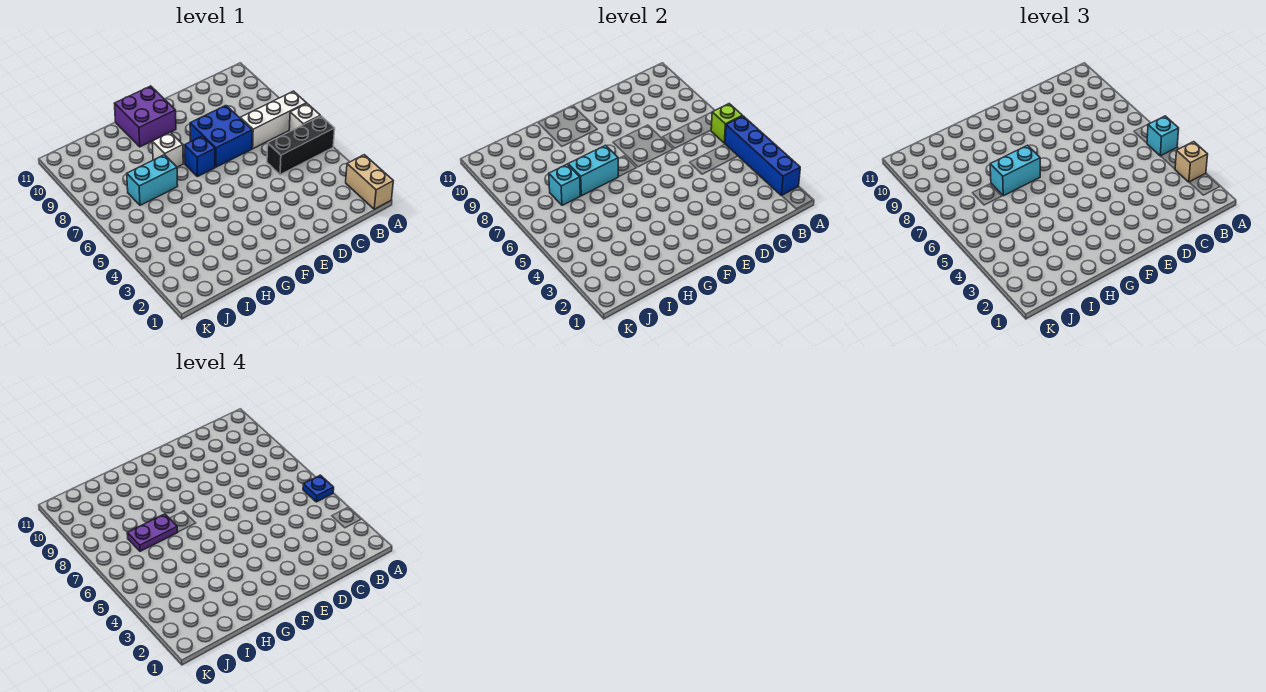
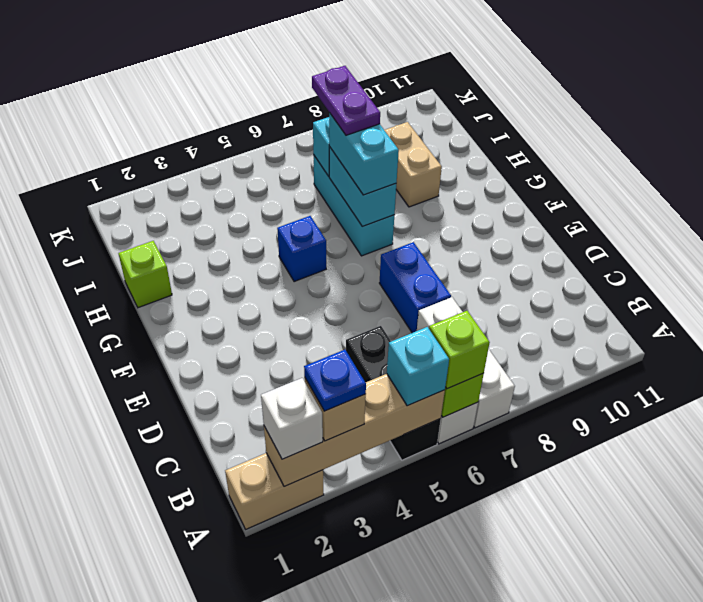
blue brick A2:A5 level 2 -> tan brick A2:A5 level 2
blue plate A5 level 4 -> blue plate A3 level 4
none -> lime brick A6 level 3
blue brick D7:E8 level 1 -> blue brick D7:E7 level 1
blue brick F7 level 1 -> blue brick G5 level 1
purple brick F10:G11 level 1 -> none
white brick G8 level 1 -> white brick A2 level 3
none -> lime brick H1 level 1
cyan brick H7:I7 level 1 -> cyan brick G7:I7 level 1
none -> tan brick H9:I9 level 1

